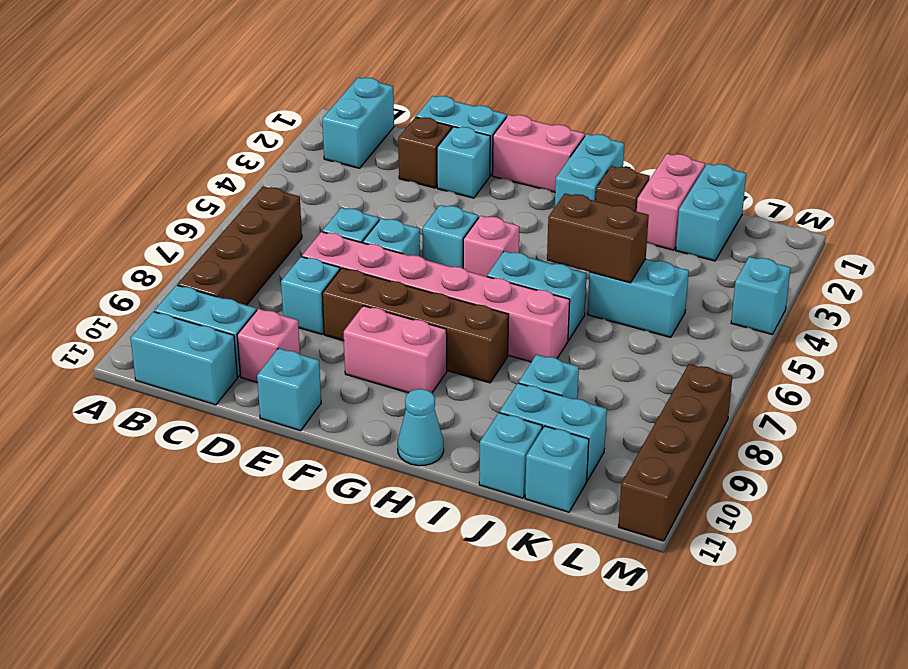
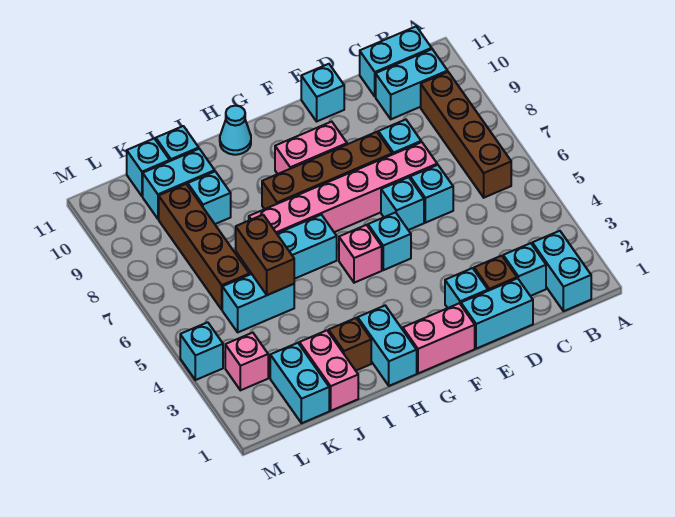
none -> cyan brick C2 level 1
pink brick D10 level 1 -> pink brick L3 level 1
brown brick I5:J5 level 2 -> brown brick J5:J6 level 2
brown brick M8:M11 level 1 -> brown brick K6:K9 level 1

